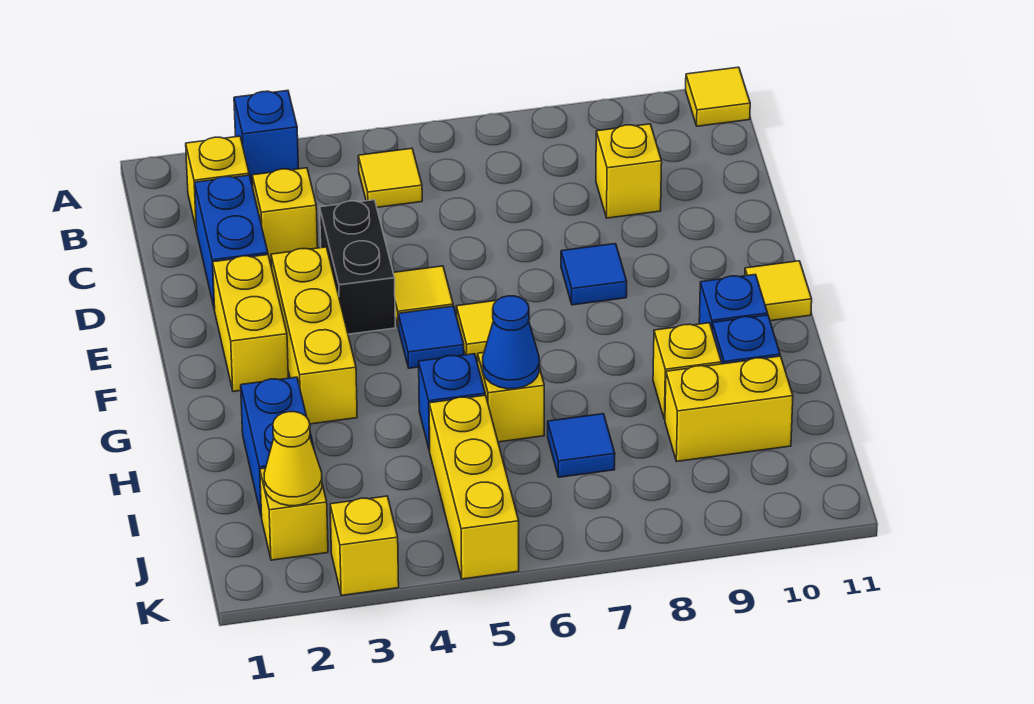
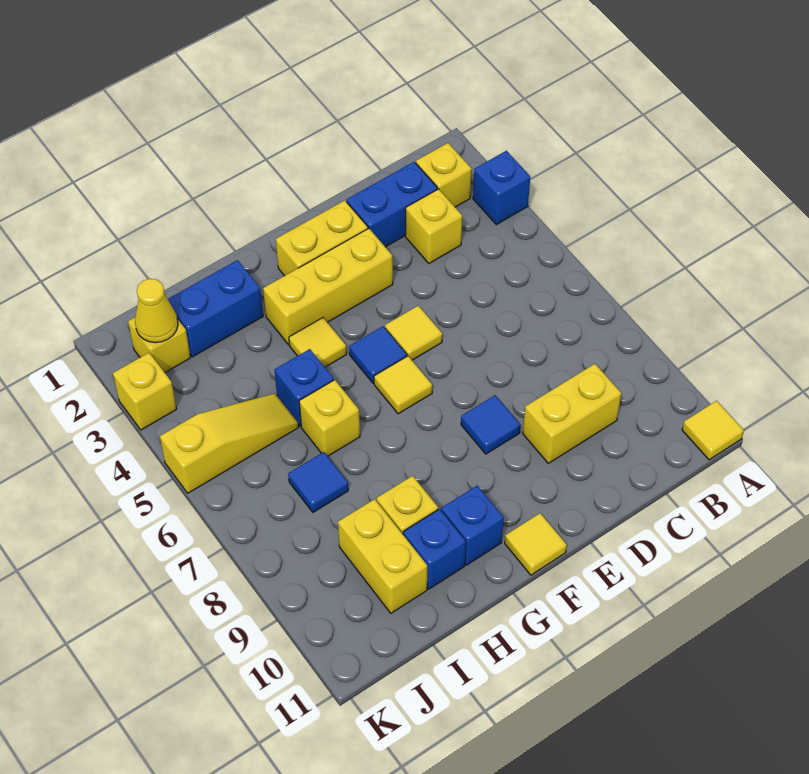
yellow tile B5 level 1 -> yellow tile G4 level 1
yellow brick C9 level 1 -> yellow brick C9:D9 level 1
black brick D4:E4 level 1 -> none
blue cone H6 level 2 -> none
yellow brick I5:K5 level 1 -> yellow slope I5:K5 level 1 top K

